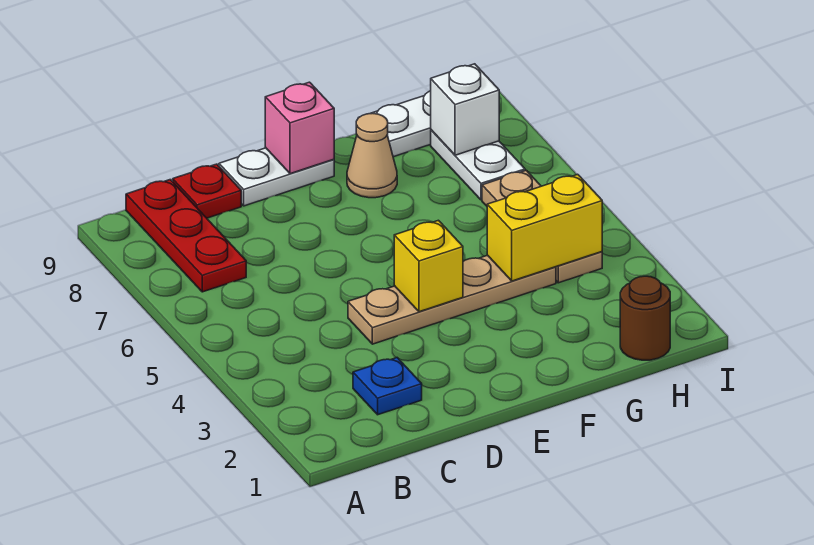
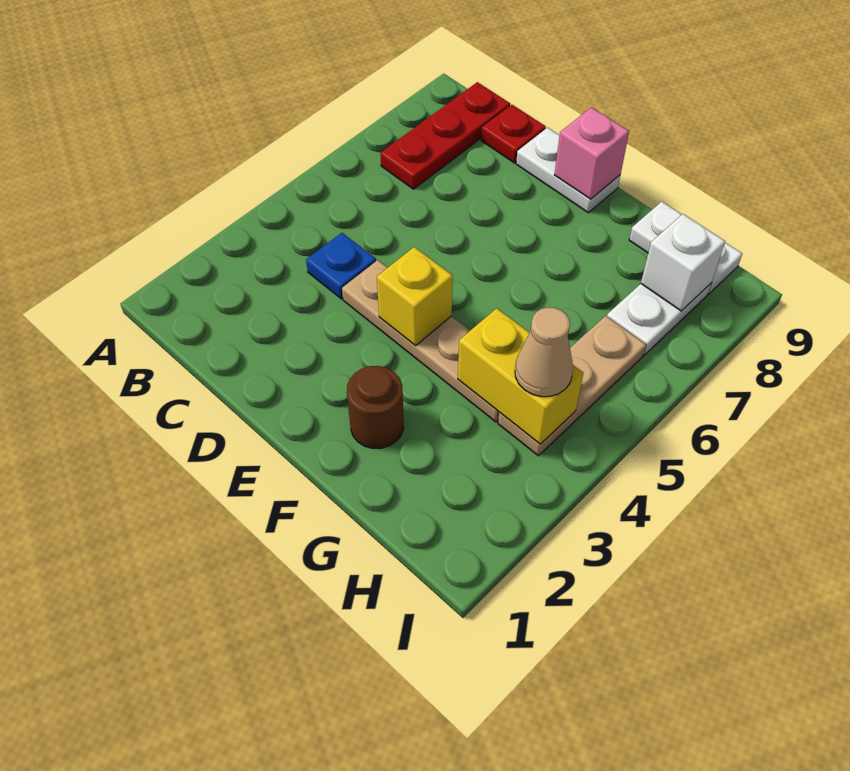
blue plate C2 level 1 -> blue plate C4 level 1
tan cone F8 level 1 -> tan cone H4 level 3
brown round brick H1 level 1 -> brown round brick F2 level 1

